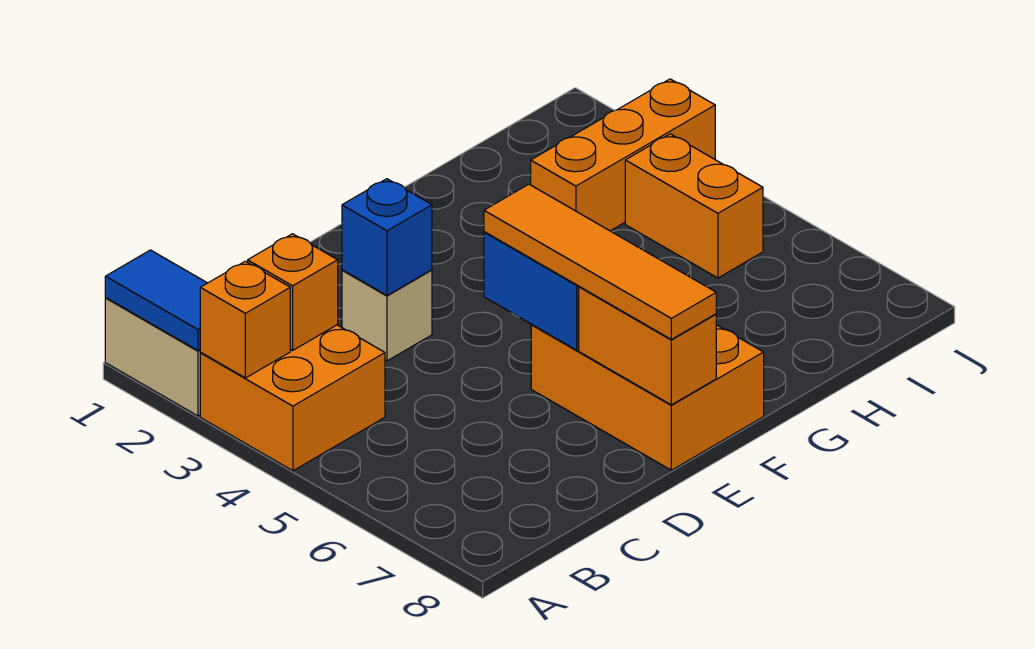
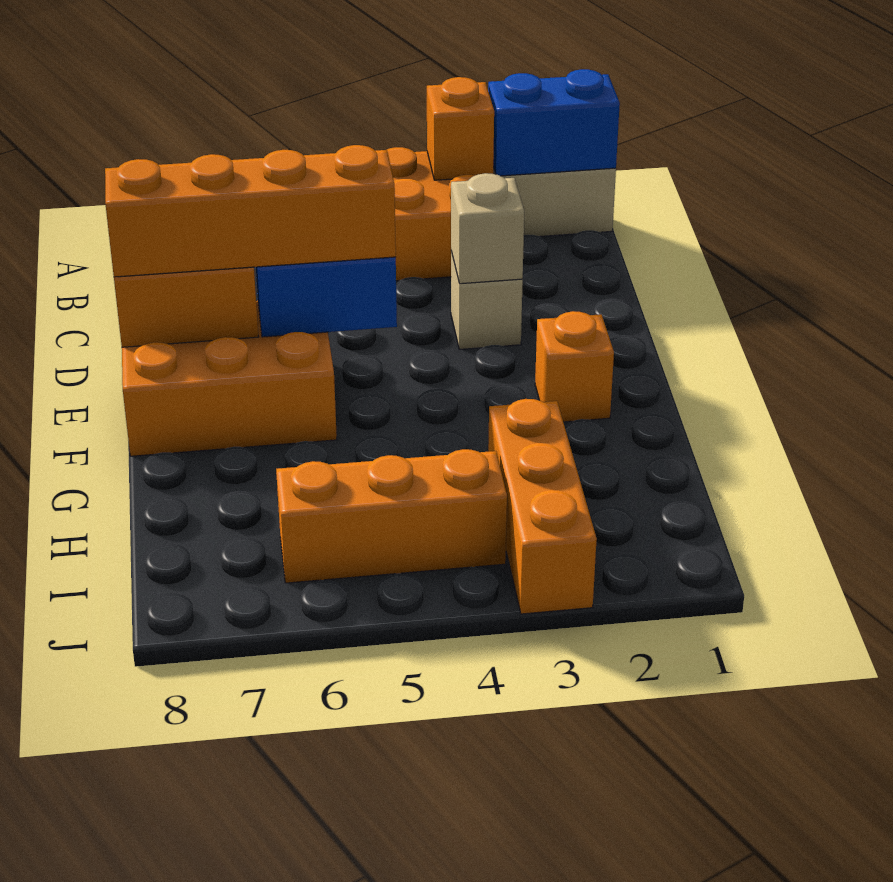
blue tile A1:A2 level 2 -> blue brick A1:A2 level 2
orange brick B3 level 2 -> orange brick F2 level 1
blue brick D3 level 2 -> tan brick D3 level 2
orange tile E5:E8 level 3 -> orange brick E5:E8 level 3
orange brick I4:I5 level 1 -> orange brick I4:I6 level 1

